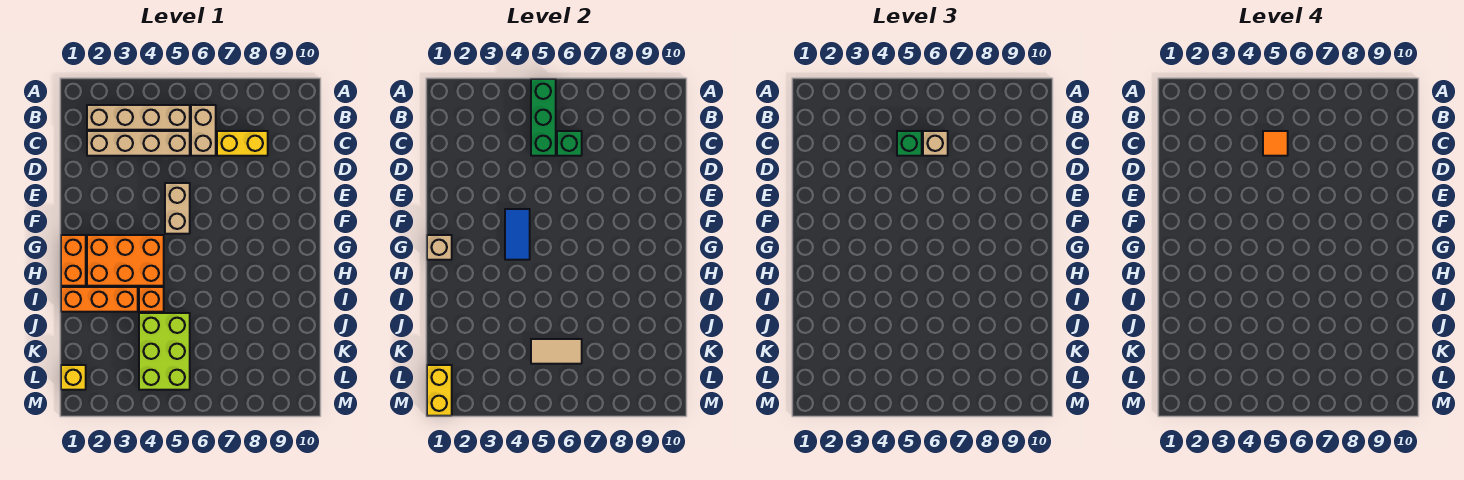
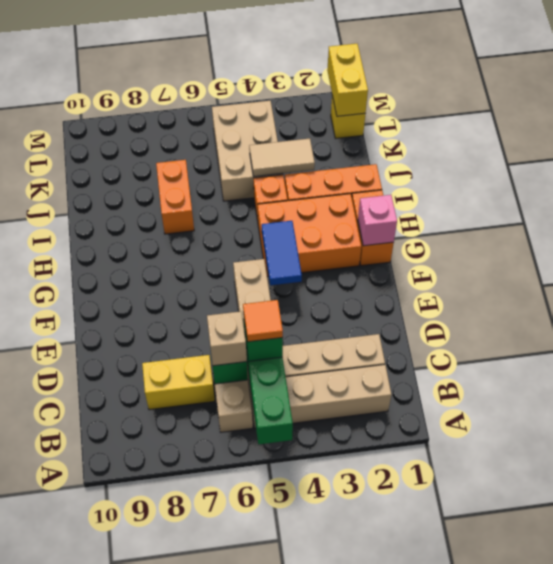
tan brick G1 level 2 -> pink brick G1 level 2
none -> orange brick I7:J7 level 1
lime brick J4:L5 level 1 -> tan brick J4:L5 level 1
tan tile K5:K6 level 2 -> tan tile J3:J4 level 2

